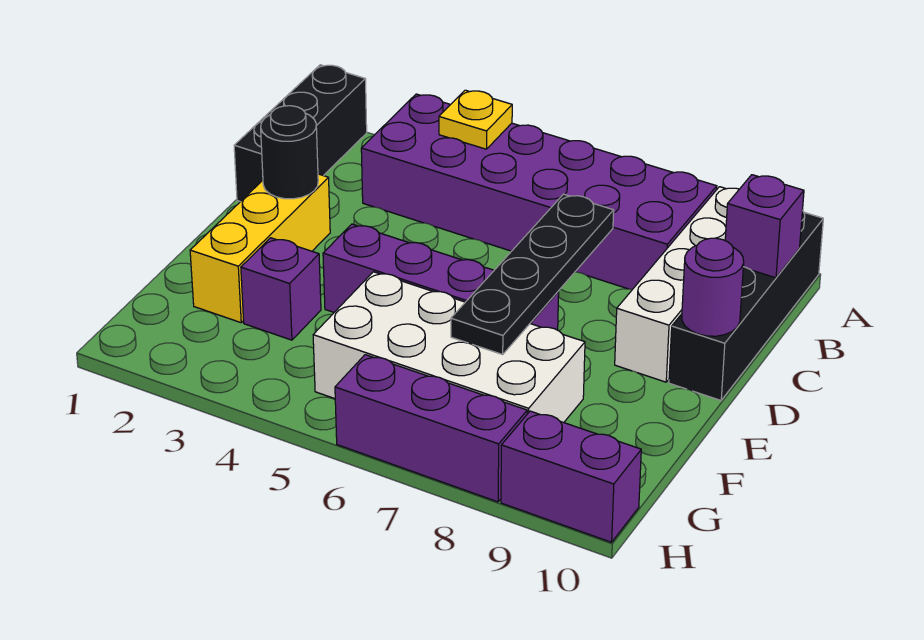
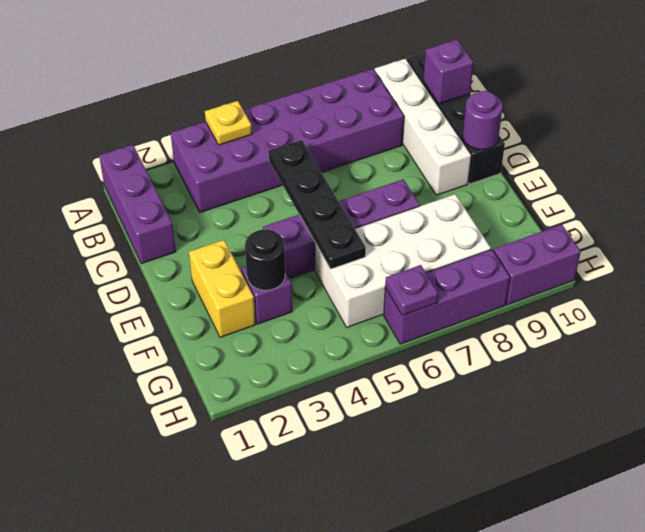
black brick A1:C1 level 1 -> purple brick A1:C1 level 1
black plate C7:F7 level 2 -> black plate C5:F5 level 2
yellow brick D2:F2 level 1 -> yellow brick E2:F2 level 1
black round brick D2 level 2 -> black round brick F3 level 2
none -> purple plate H6 level 2

